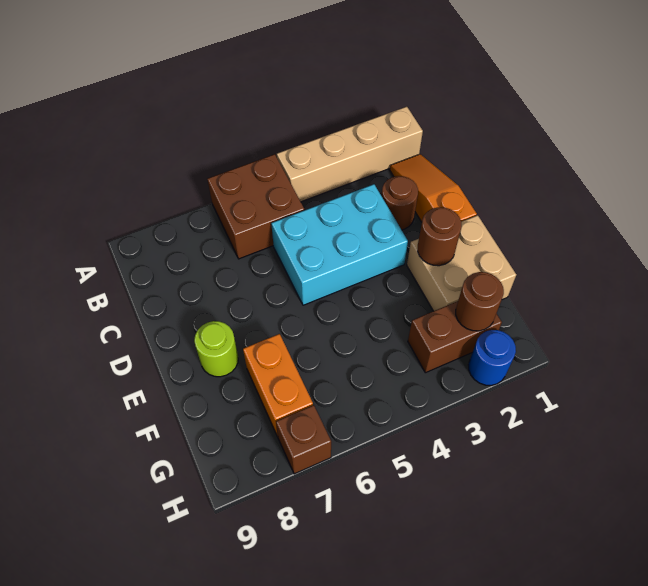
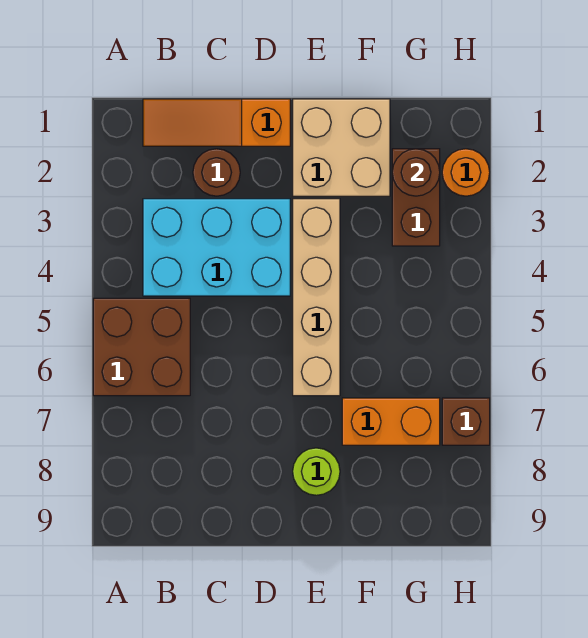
tan brick A1:A4 level 1 -> tan brick E3:E6 level 1
cyan brick C3:D5 level 1 -> cyan brick B3:D4 level 1
brown round brick E2 level 2 -> none
blue round brick H2 level 1 -> orange round brick H2 level 1

